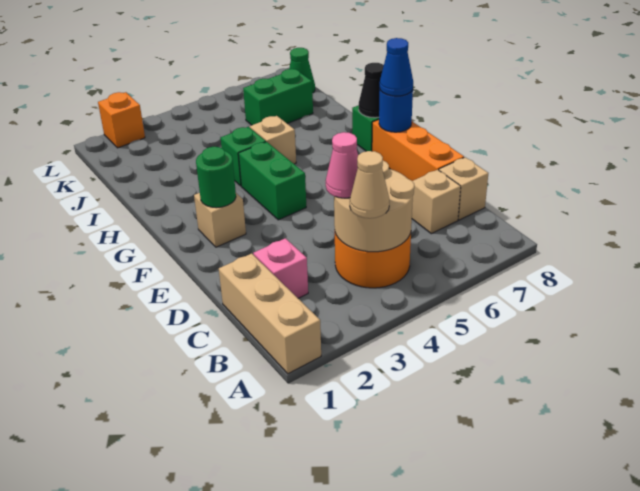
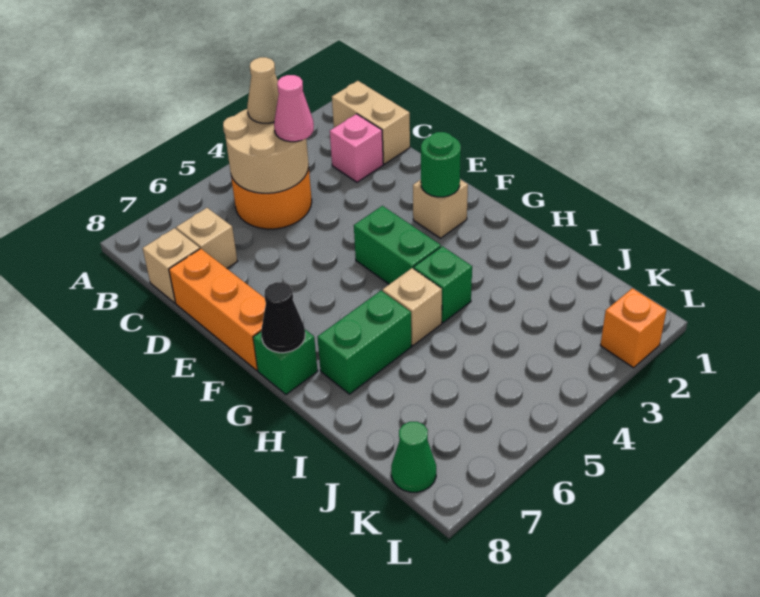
tan brick A1:C1 level 1 -> tan brick B1:C1 level 1
blue round brick F8 level 2 -> none
blue cone F8 level 3 -> none
green brick J6:J7 level 1 -> green brick H6:H7 level 1

